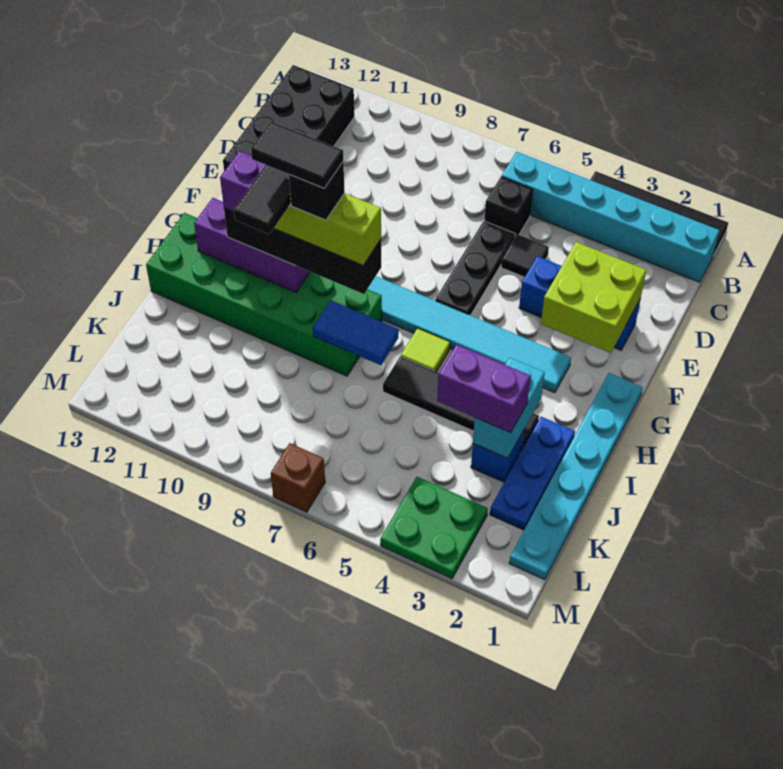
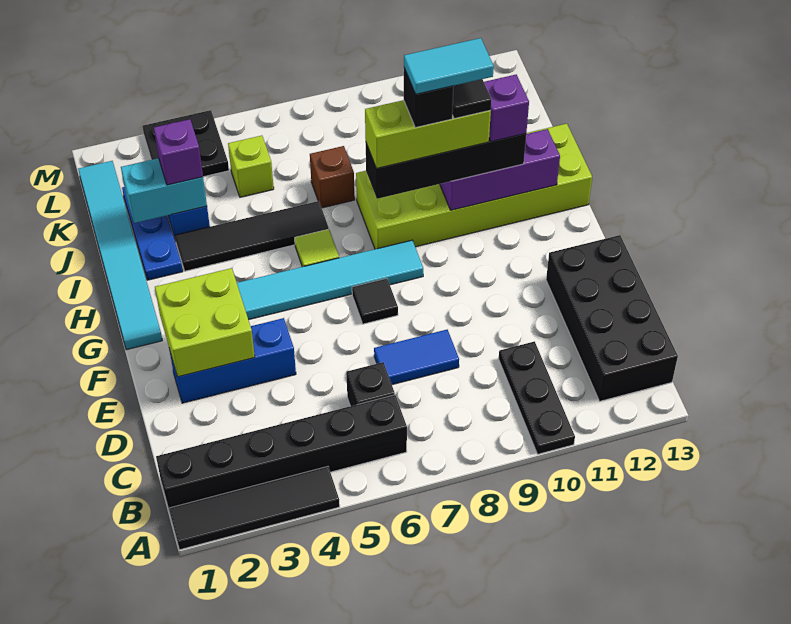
cyan brick B1:B6 level 1 -> black brick B1:B6 level 1
black tile D5 level 1 -> black tile F7 level 1
black plate D6:F6 level 1 -> black plate A10:C10 level 1
cyan plate G1:L1 level 1 -> cyan tile G1:L1 level 1
green brick H8:I13 level 1 -> lime brick H8:I13 level 1
black tile H9:H10 level 6 -> cyan tile H9:H10 level 6
cyan brick I3:J3 level 2 -> cyan brick J2:J3 level 2
blue tile I7:I8 level 2 -> blue tile D7:D8 level 1
purple brick J3:J4 level 3 -> purple brick J3 level 3
none -> lime brick K5 level 1
green plate L3:M4 level 1 -> black plate L3:M4 level 1
brown brick M7 level 1 -> brown brick J7 level 1

